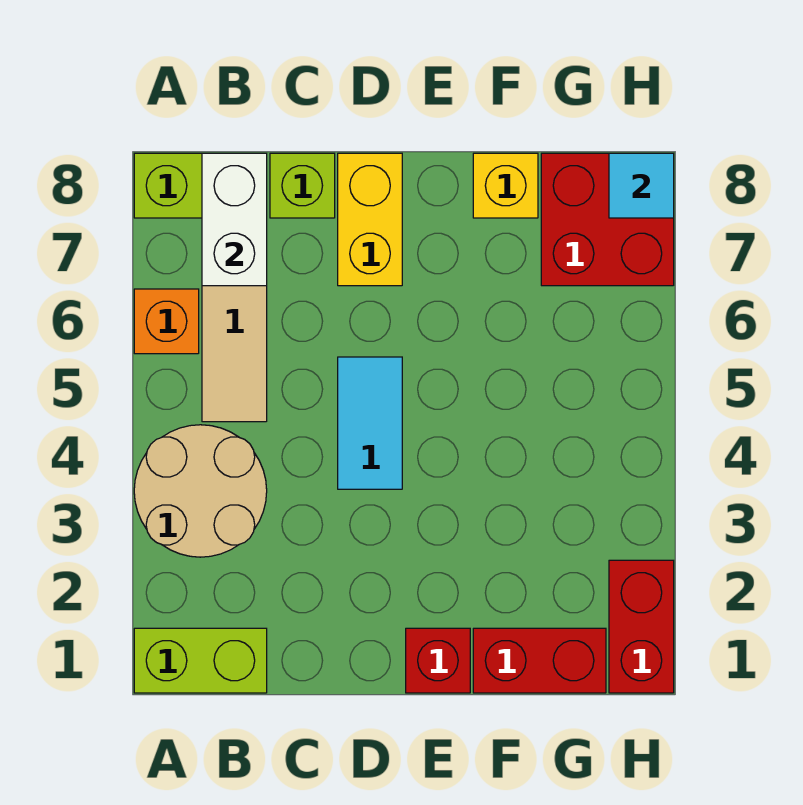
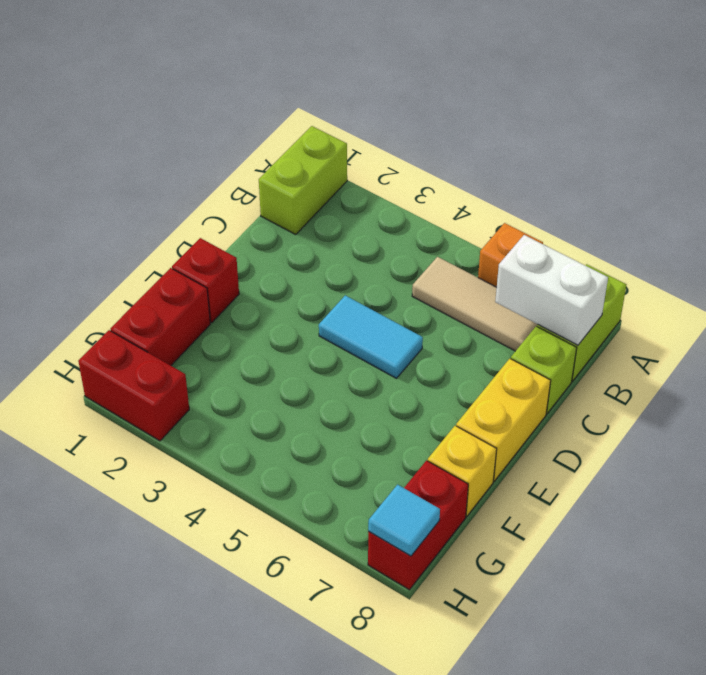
tan round brick A3:B4 level 1 -> none
yellow brick D7:D8 level 1 -> yellow brick D8:E8 level 1
red brick G7:H8 level 1 -> red brick G8:H8 level 1

